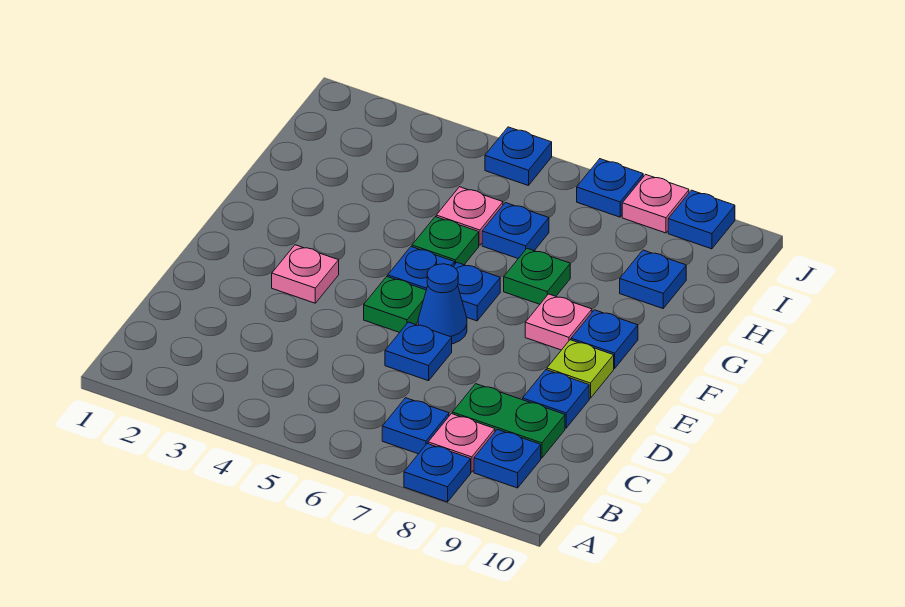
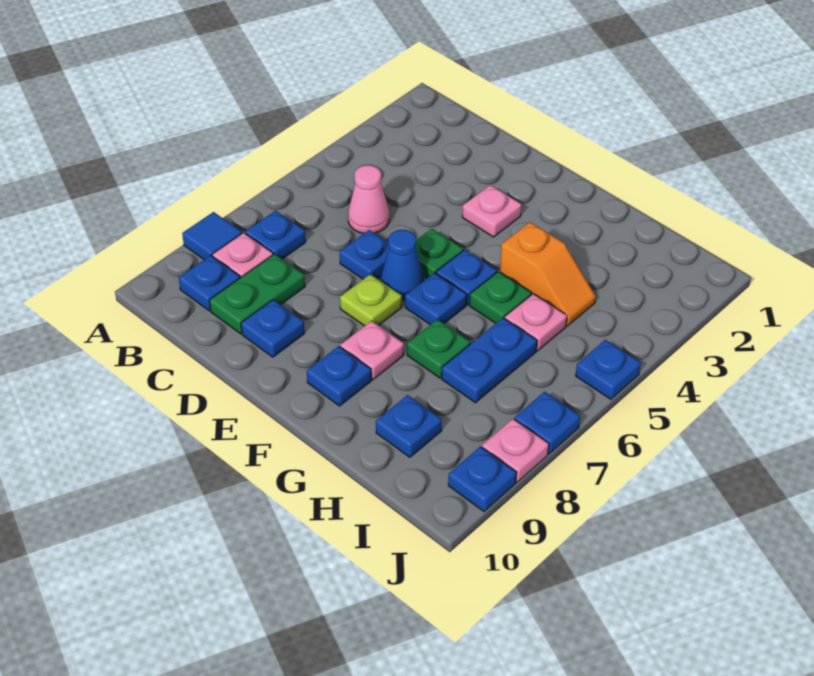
blue plate A8 level 1 -> blue tile A8 level 1
none -> pink cone C5 level 1
lime plate E9 level 1 -> lime plate E7 level 1
none -> orange slope G4:H4 level 1 top G
blue plate H6 level 1 -> blue plate H6:H7 level 1

